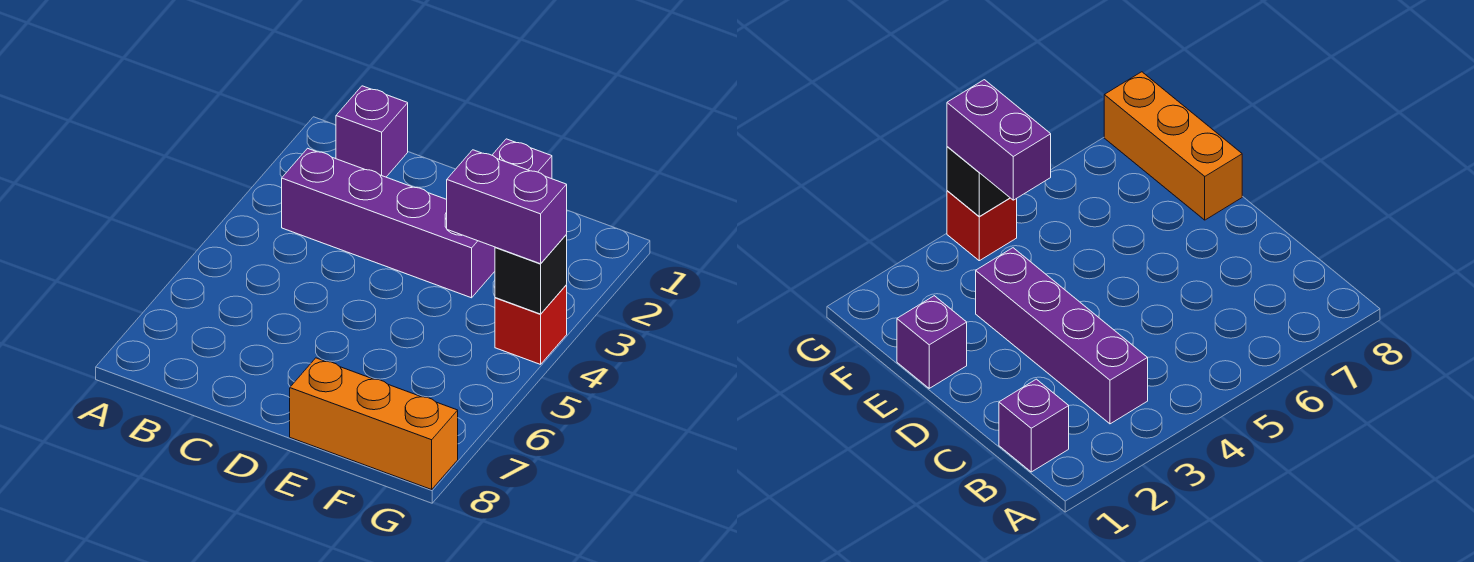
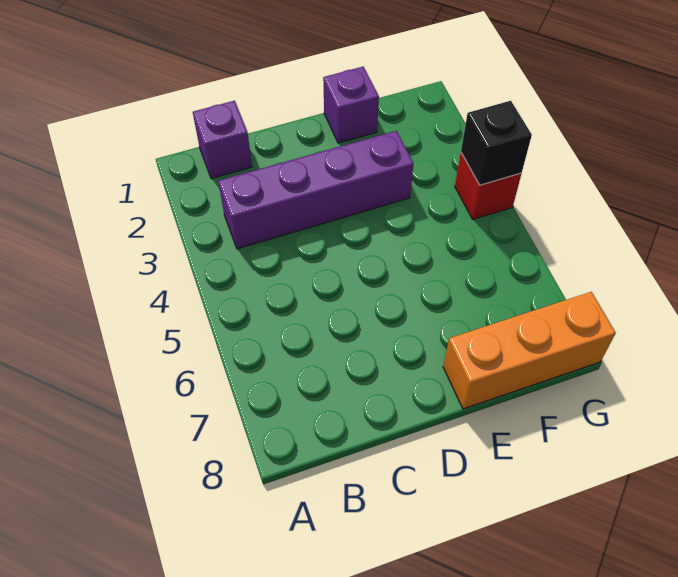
purple brick F4:G4 level 3 -> none

